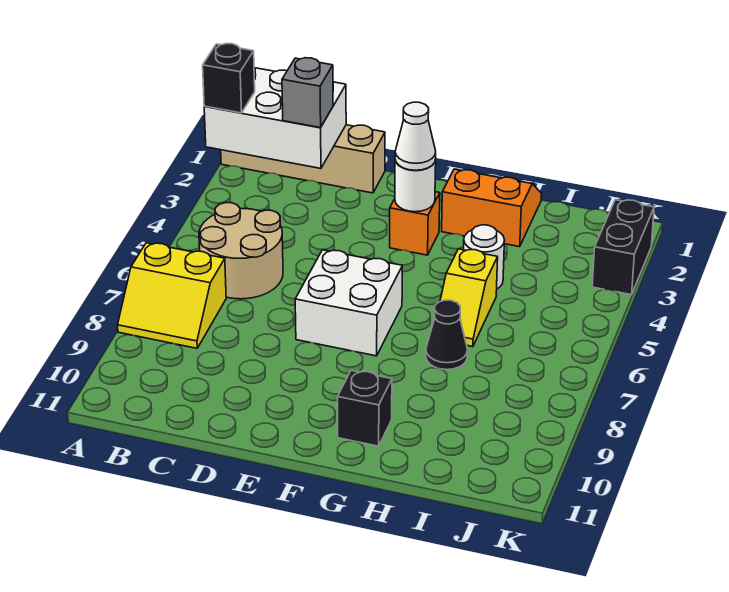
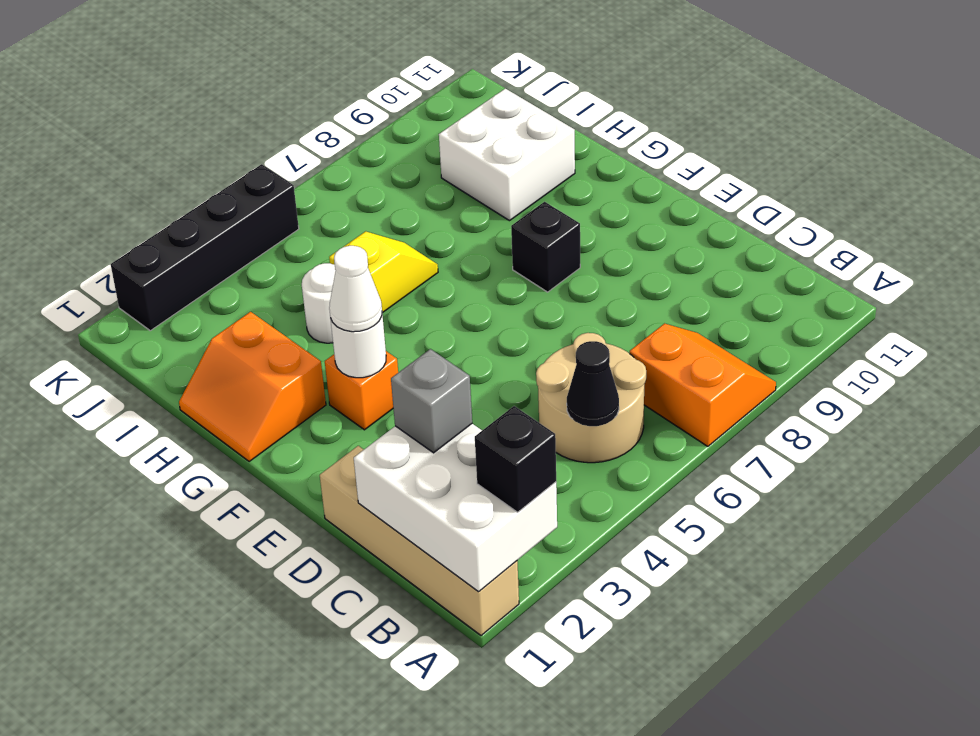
yellow slope A7:B8 level 1 top 7 -> orange slope A7:B8 level 1 top 7
white brick E6:F7 level 1 -> white brick H9:I10 level 1
black brick G10 level 1 -> black brick F8 level 1
black cone H7 level 1 -> black cone B5 level 2
black brick K2:K3 level 1 -> black brick K2:K5 level 1

